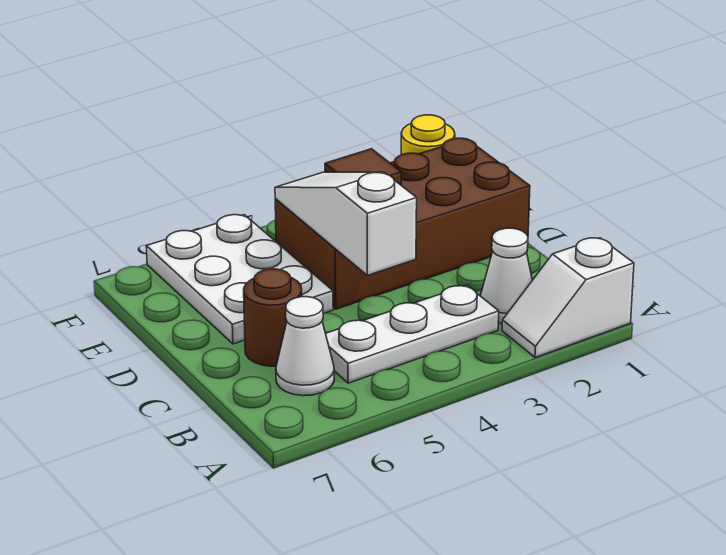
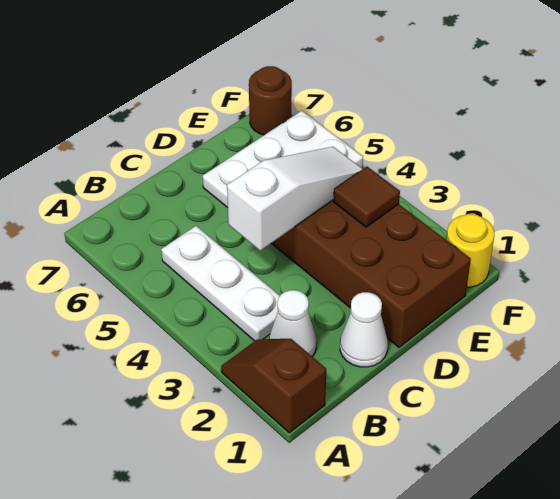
white slope A1:A2 level 1 top 1 -> brown slope A1:A2 level 1 top 1
white cone B6 level 1 -> white cone C1 level 1
brown round brick C6 level 1 -> brown round brick F7 level 1

